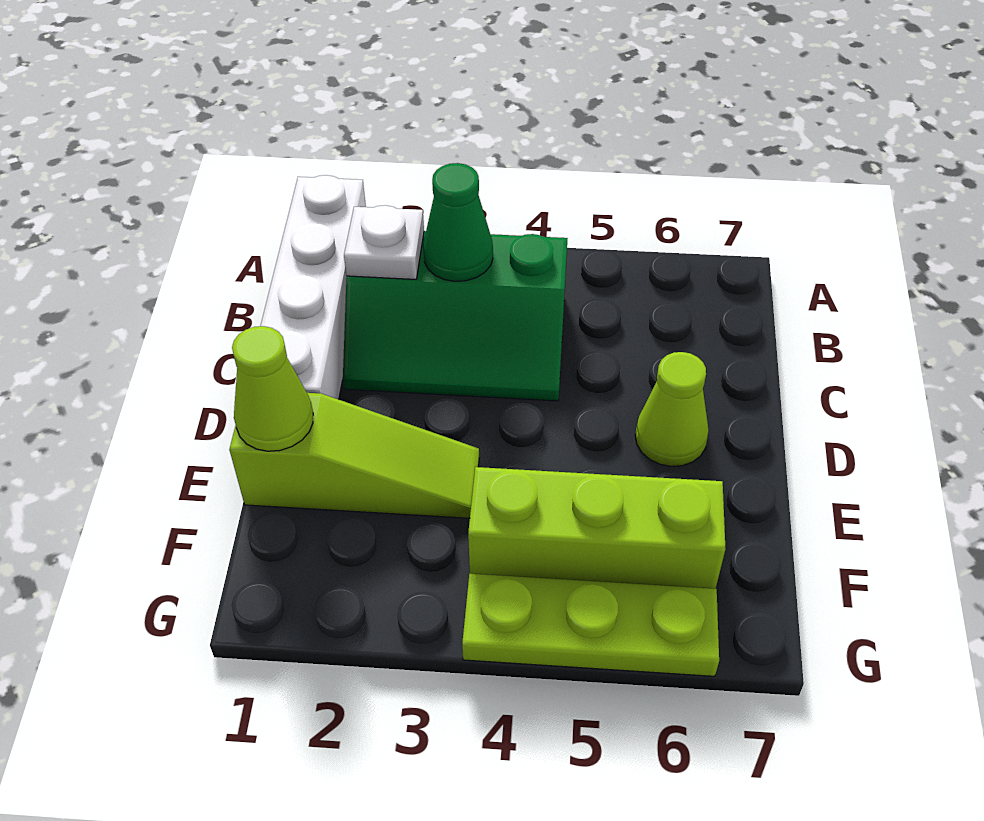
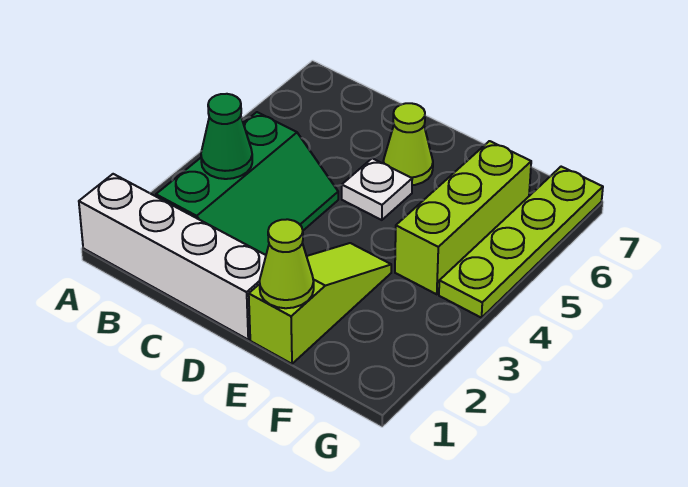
white plate B2 level 2 -> white plate D5 level 1
lime plate G4:G6 level 1 -> lime plate G4:G7 level 1

